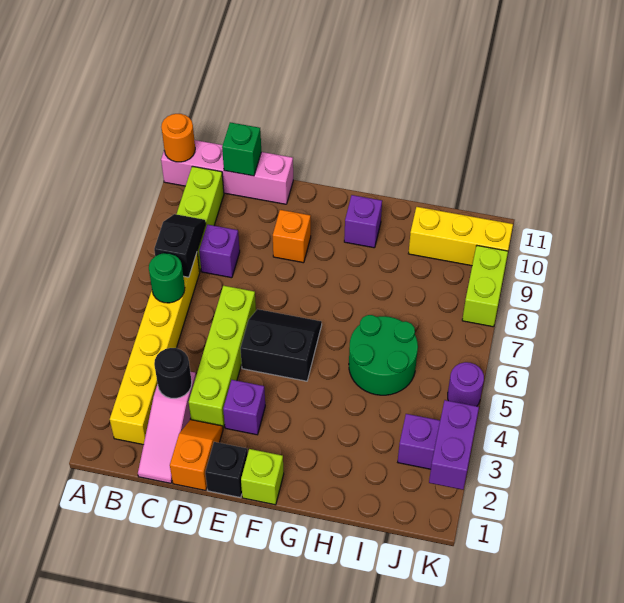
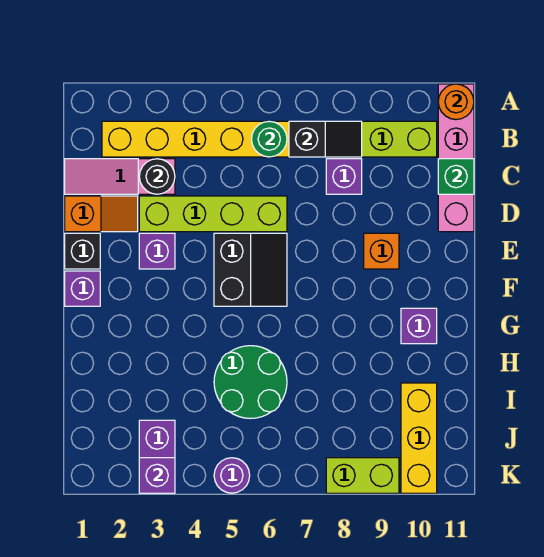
lime brick F1 level 1 -> purple brick F1 level 1
purple brick K2:K3 level 2 -> purple brick K3 level 2

